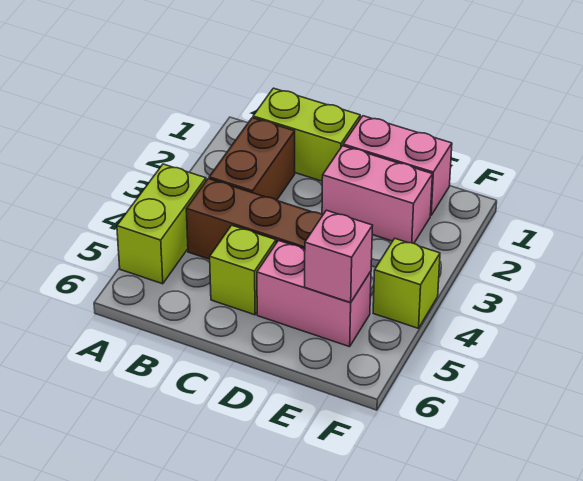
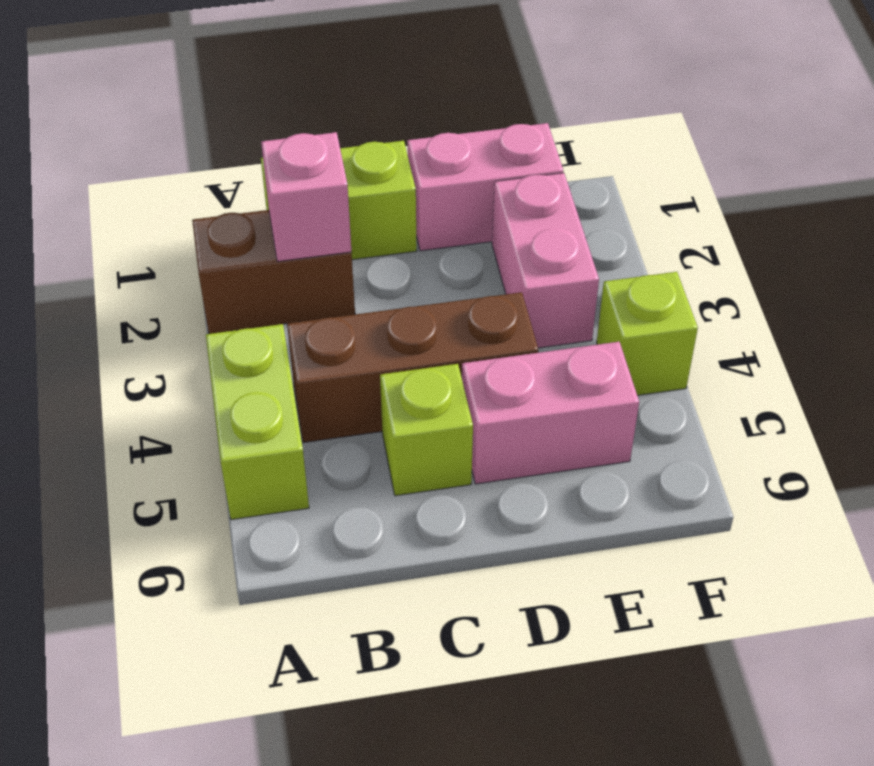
brown brick B2:B3 level 1 -> brown brick A2:B2 level 1
pink brick D2:E2 level 1 -> pink brick E2:E3 level 1
pink brick E5 level 2 -> pink brick B2 level 2

